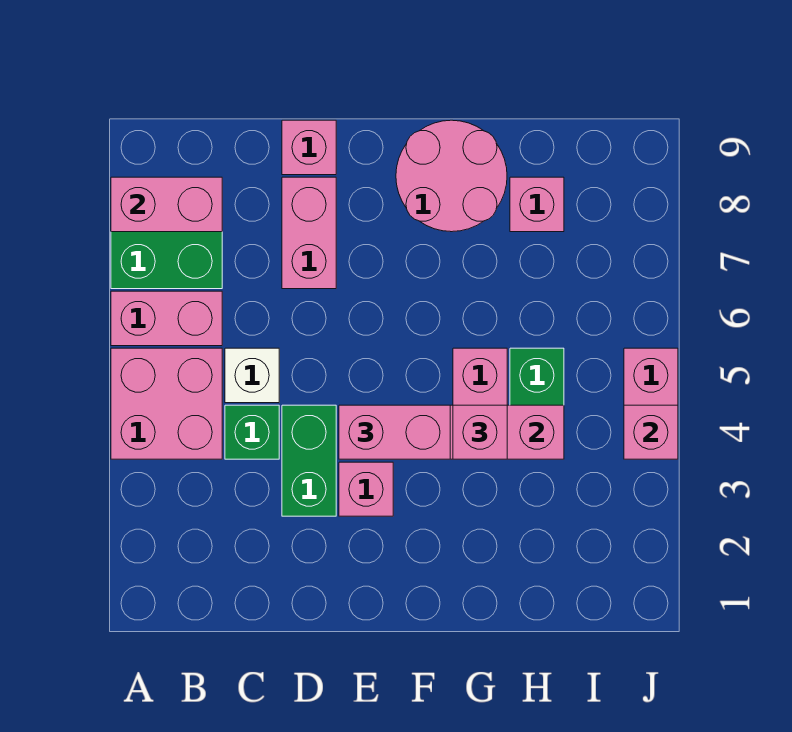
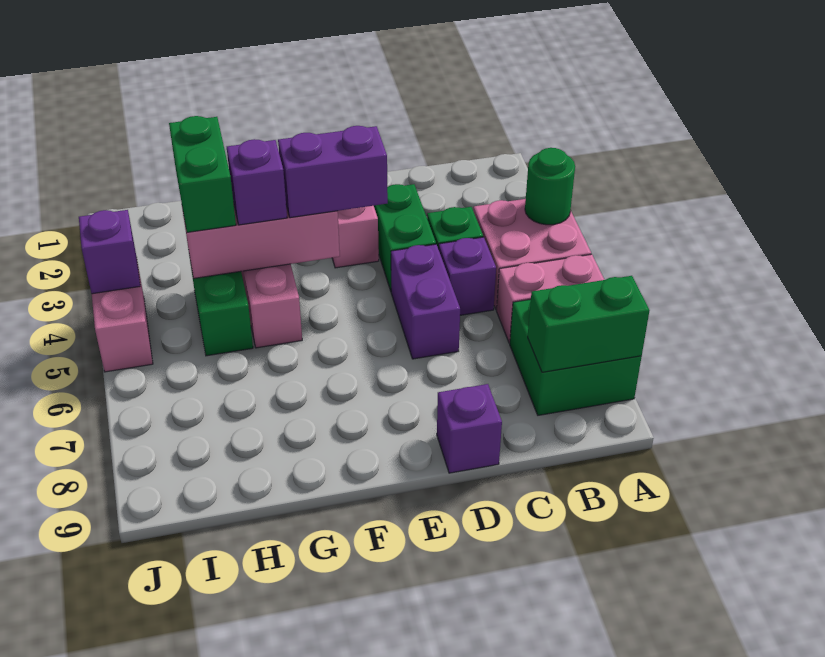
none -> green round brick A4 level 2
pink brick A8:B8 level 2 -> green brick A8:B8 level 2
white brick C5 level 1 -> purple brick C5 level 1
none -> purple brick D5:D6 level 1
pink brick D7:D8 level 1 -> none
pink brick D9 level 1 -> purple brick D9 level 1
pink brick E4:F4 level 3 -> purple brick E4:F4 level 3
pink round brick F8:G9 level 1 -> none
pink brick G4 level 3 -> purple brick G4 level 3
none -> green brick H3:H4 level 3
pink brick H8 level 1 -> none
pink brick J4 level 2 -> purple brick J4 level 2

